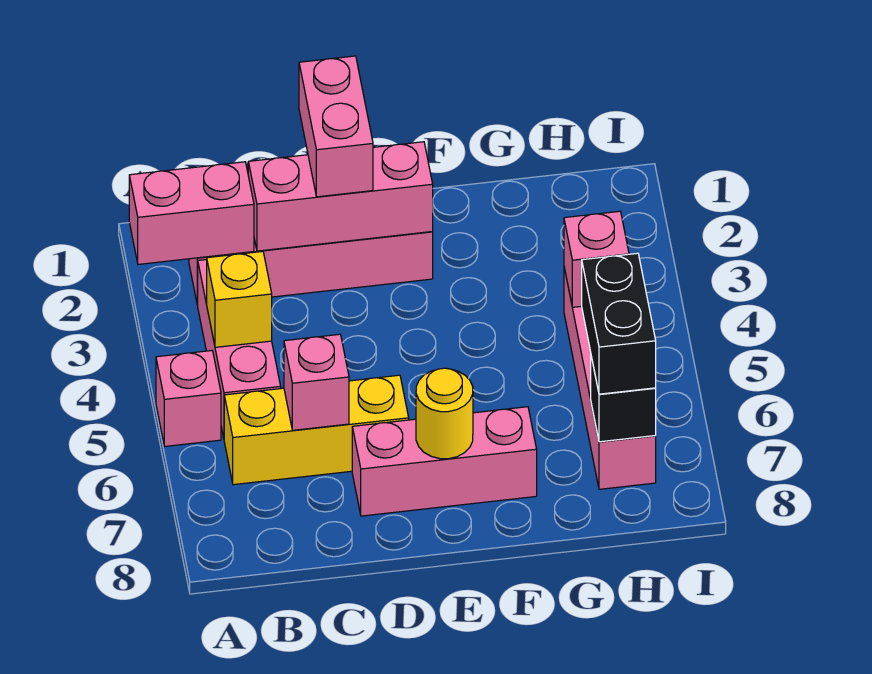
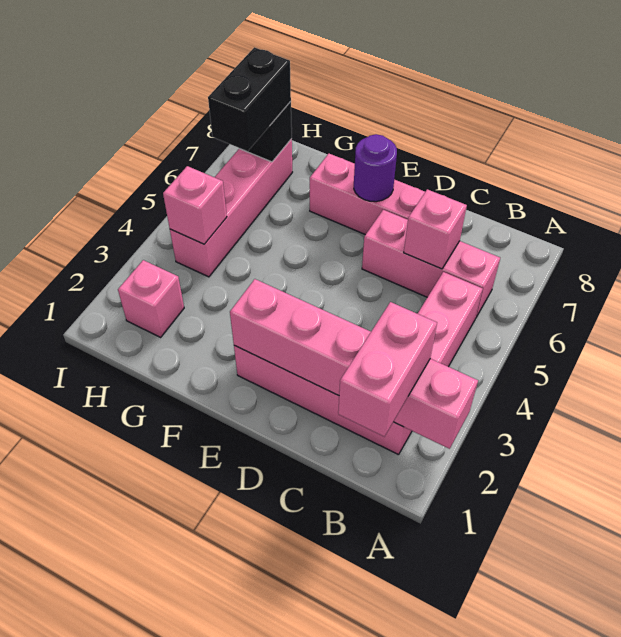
pink brick A5 level 1 -> pink brick H2 level 1
yellow brick B4 level 2 -> none
yellow brick B6:D6 level 1 -> pink brick B6:D6 level 1
pink brick D1:D2 level 3 -> pink brick B1:B2 level 3
yellow round brick E7 level 2 -> purple round brick E7 level 2

